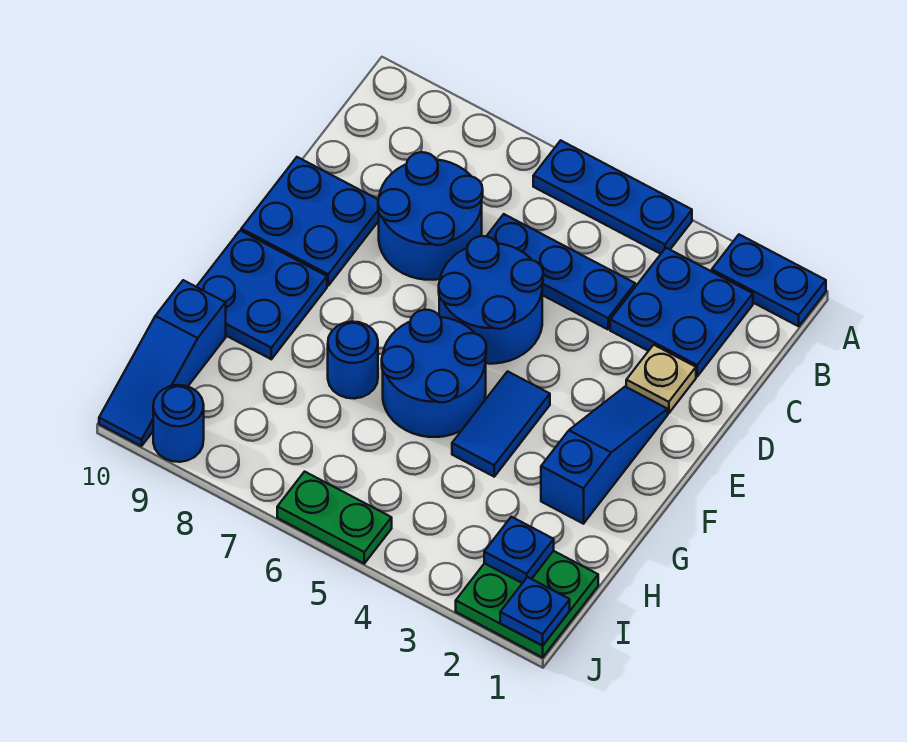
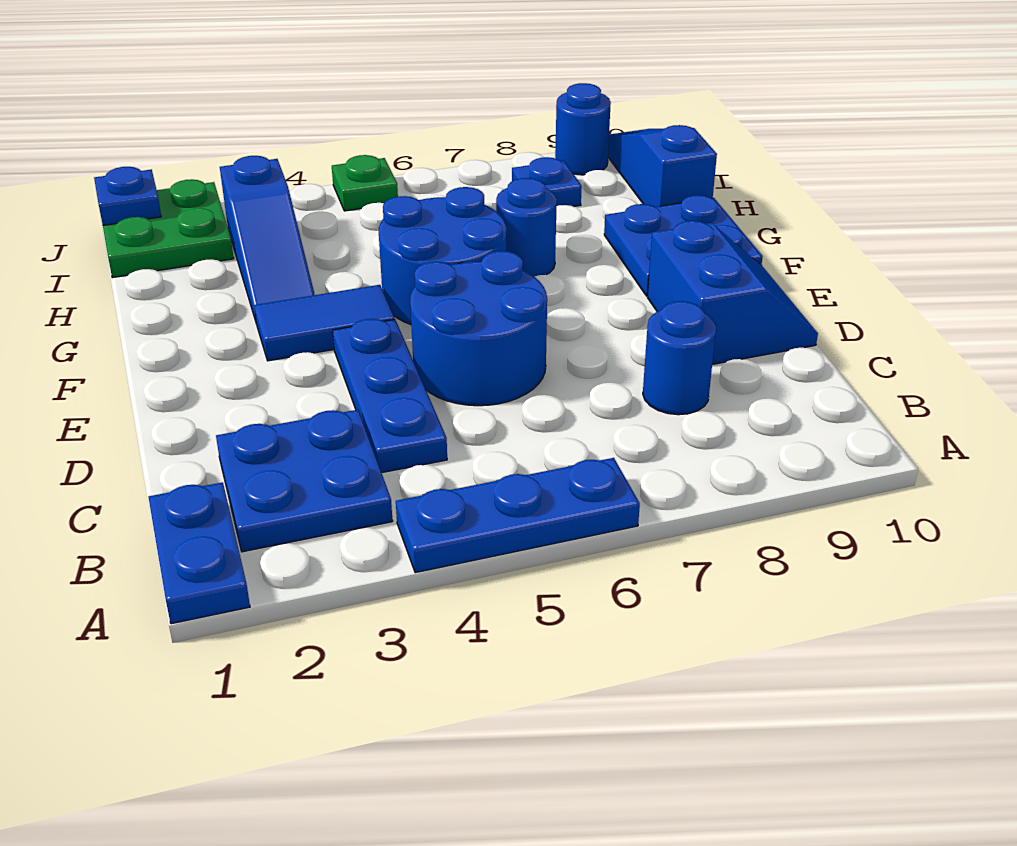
blue plate A1:A2 level 1 -> blue plate A1:B1 level 1
blue plate C4:C6 level 1 -> blue plate C4:E4 level 1
blue round brick C7:D8 level 1 -> blue round brick C8 level 1
tan plate D2 level 1 -> none
blue plate D9:E10 level 1 -> blue slope D9:E10 level 1 top 9
blue slope E2:G2 level 1 top G -> blue slope G3:I3 level 1 top I
blue tile F4:G4 level 1 -> blue tile F3:F4 level 1
blue plate I2 level 2 -> blue plate I8 level 1
green plate J5:J6 level 1 -> green plate J5 level 1

